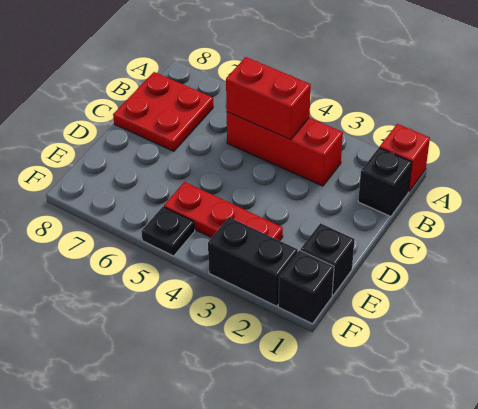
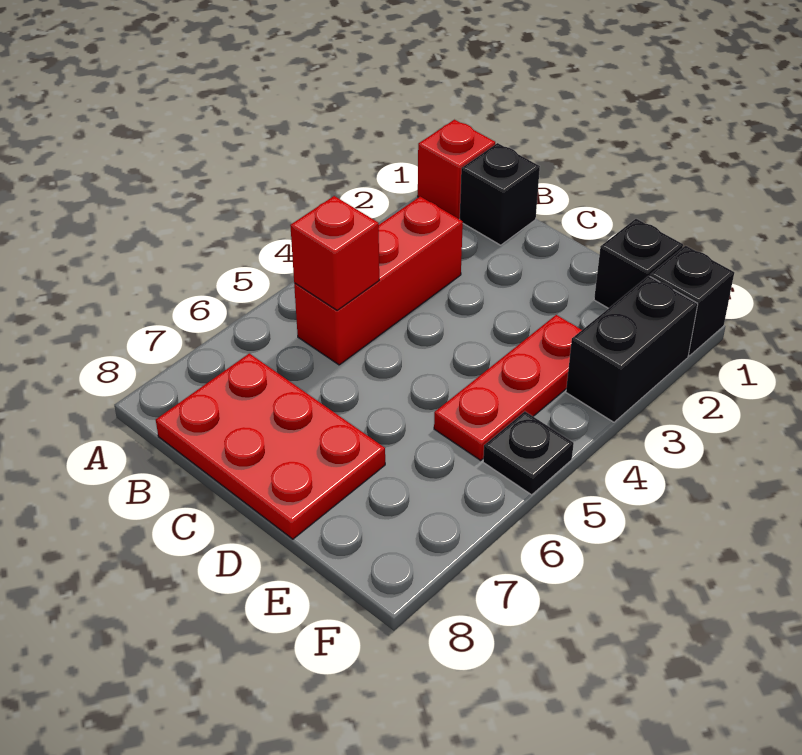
red brick B4:B5 level 2 -> red brick B5 level 2
red plate B7:C8 level 1 -> red plate B7:D8 level 1

